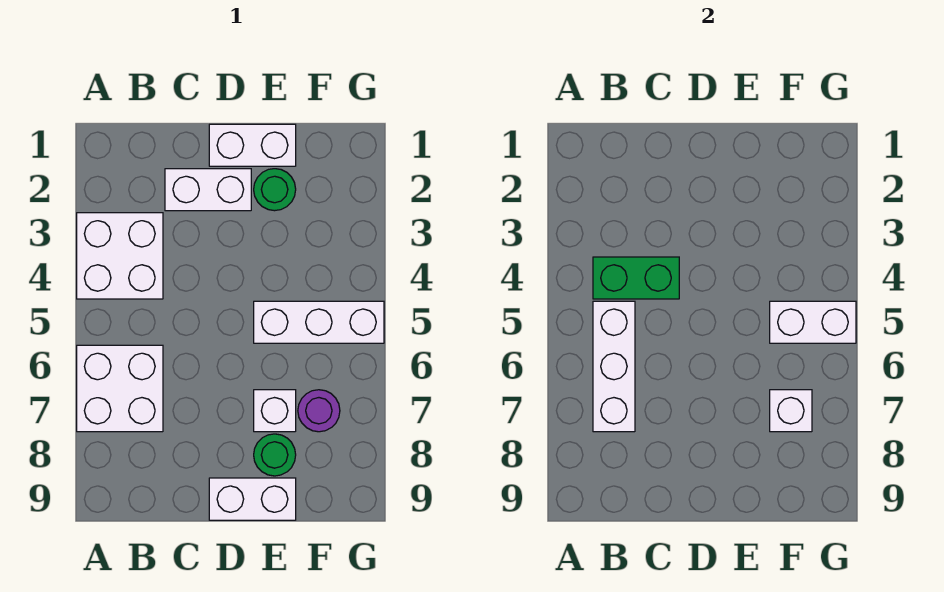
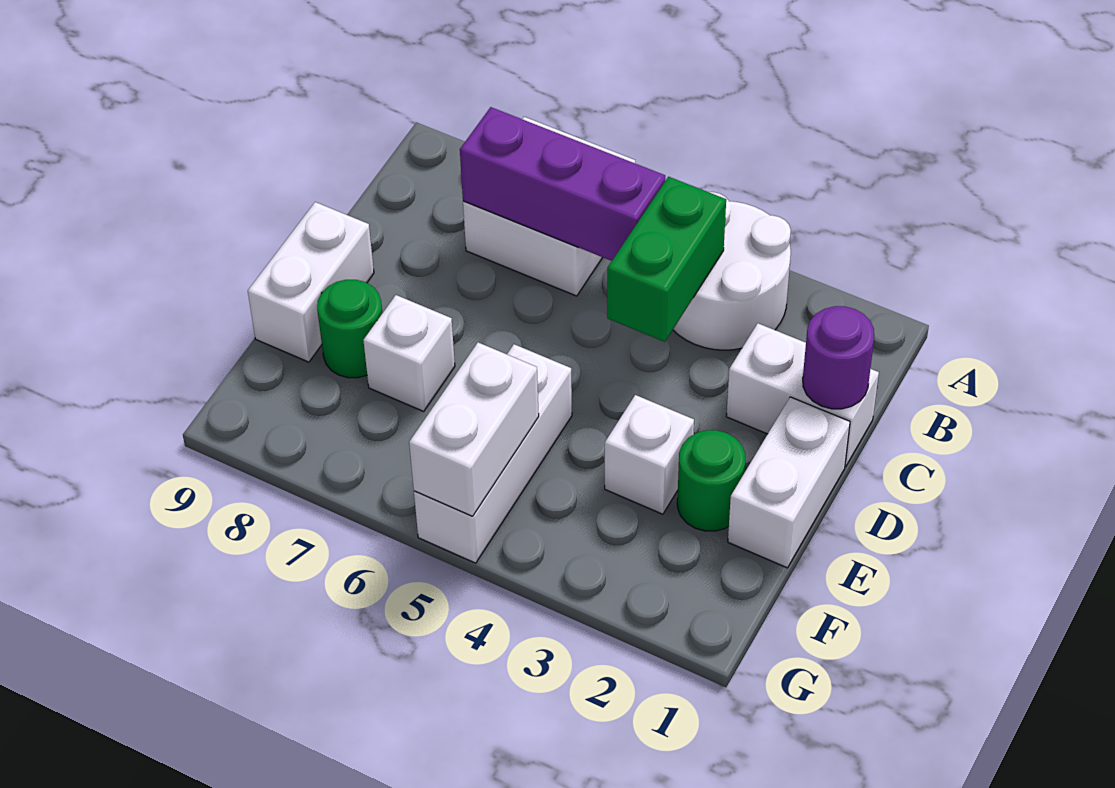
white brick A3:B4 level 1 -> white round brick A3:B4 level 1
white brick B5:B7 level 2 -> purple brick B5:B7 level 2
white brick C2:D2 level 1 -> white brick C1:C2 level 1
purple round brick F7 level 1 -> purple round brick C1 level 2
white brick F7 level 2 -> white brick E3 level 1

